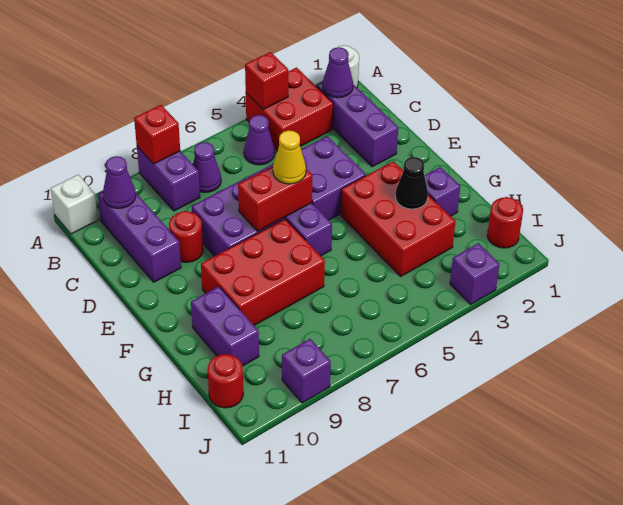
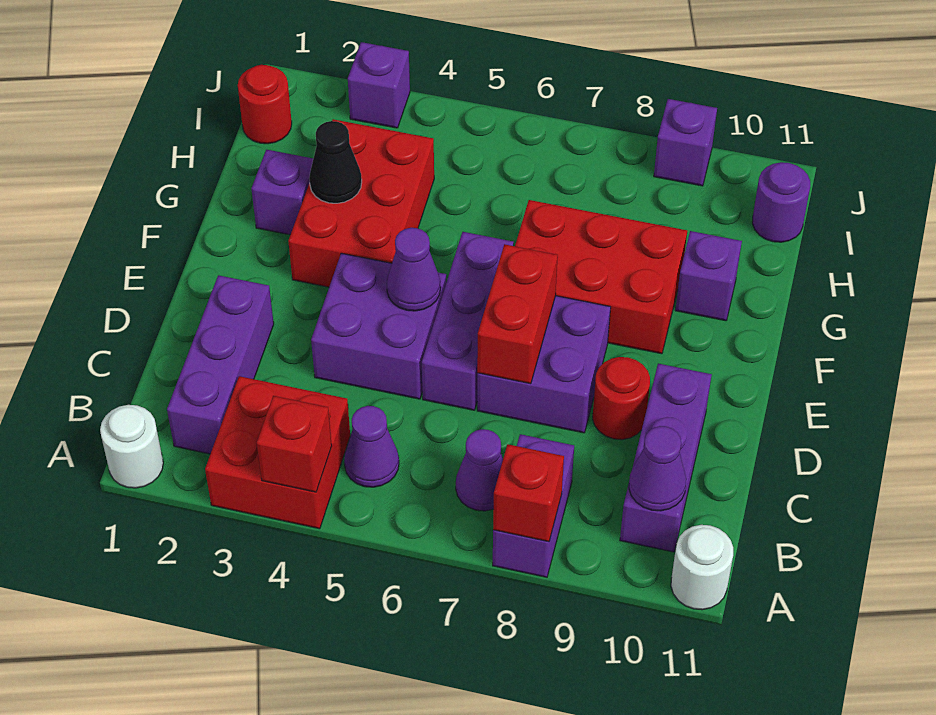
white brick A11 level 1 -> white round brick A11 level 1
purple cone B2 level 2 -> purple cone E5 level 2
red brick E6:E7 level 2 -> red brick D7:E7 level 2
yellow cone E6 level 3 -> none
purple brick G10:H10 level 1 -> purple brick G10 level 1
red round brick I11 level 1 -> purple round brick I11 level 1

